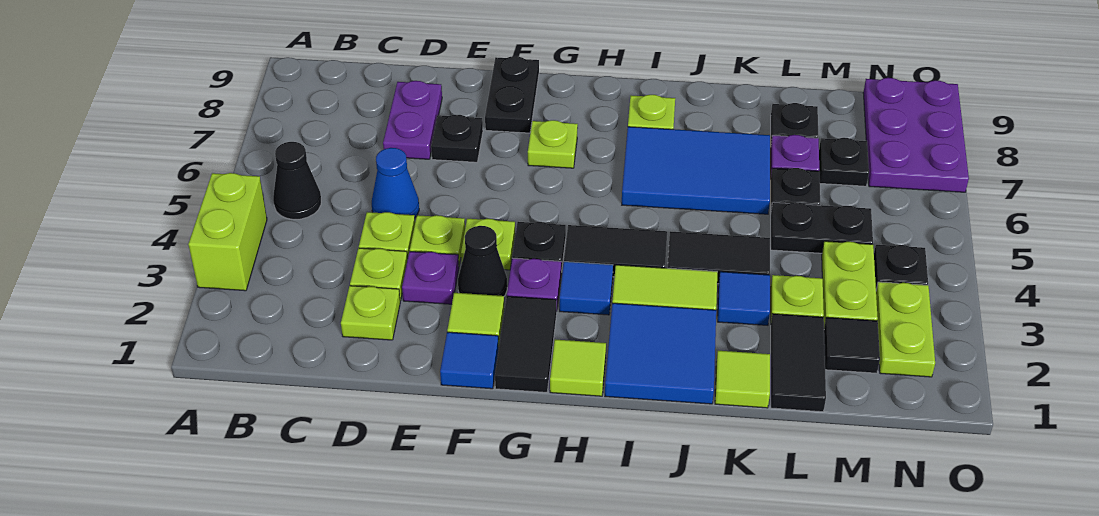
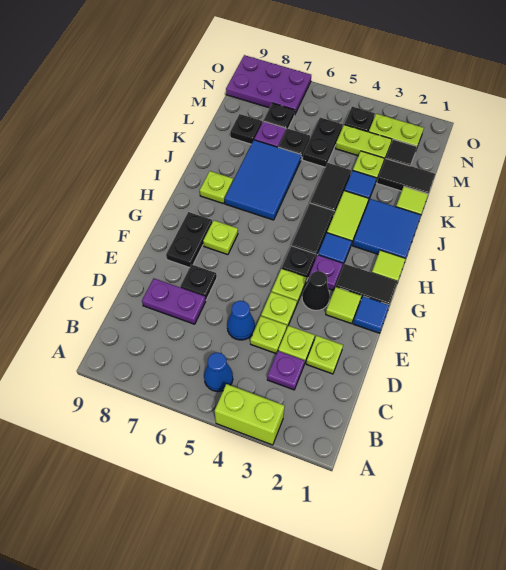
black cone B5 level 1 -> blue cone B5 level 1
purple plate E3 level 1 -> purple plate C3 level 1
black plate F8:F9 level 1 -> black plate F8:G8 level 1

